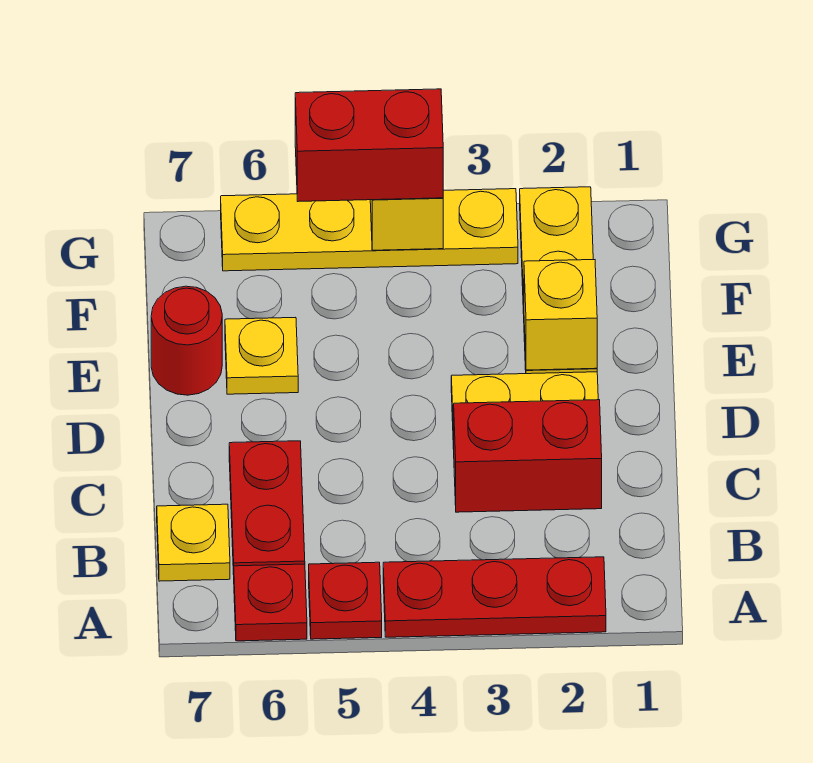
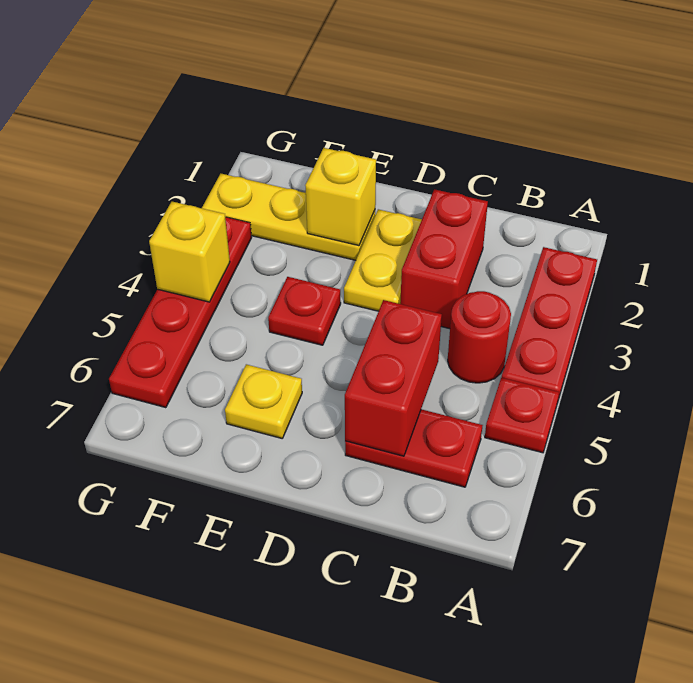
red plate A6 level 1 -> red plate E4 level 1
yellow plate B7 level 1 -> none
red round brick E7 level 1 -> red round brick B4 level 1
yellow plate G3:G6 level 1 -> red plate G3:G6 level 1
red brick G4:G5 level 3 -> red brick C5:C6 level 2

